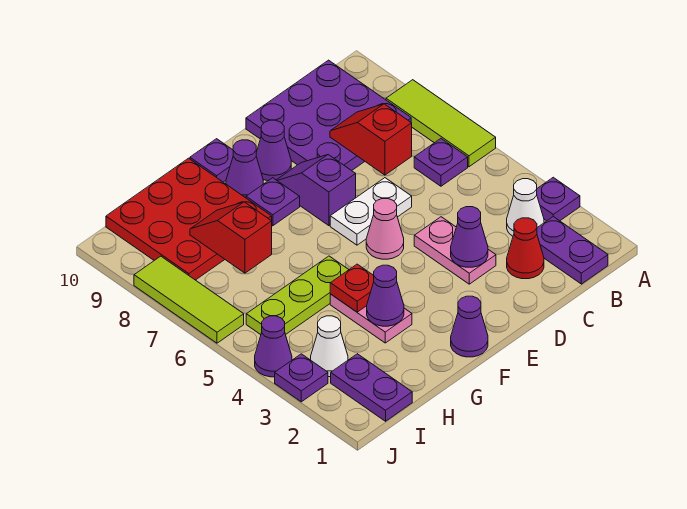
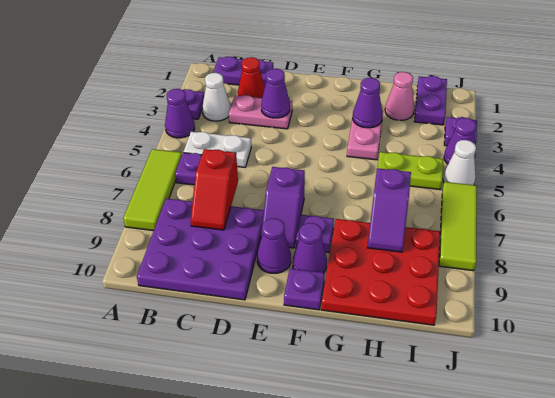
purple plate B1:B2 level 1 -> purple plate B1:C1 level 1
pink plate D3:D4 level 1 -> pink plate C3:D3 level 1
white plate D6:E6 level 1 -> white plate B5:C5 level 1
pink cone E5 level 1 -> pink cone H2 level 1
purple cone F1 level 1 -> purple cone A4 level 1
red plate G4 level 2 -> none
lime plate G5:I5 level 1 -> lime plate H5:I5 level 1
red slope H7:H8 level 2 top 7 -> purple slope H7:H8 level 2 top 7
white cone I3 level 1 -> white cone J5 level 1

